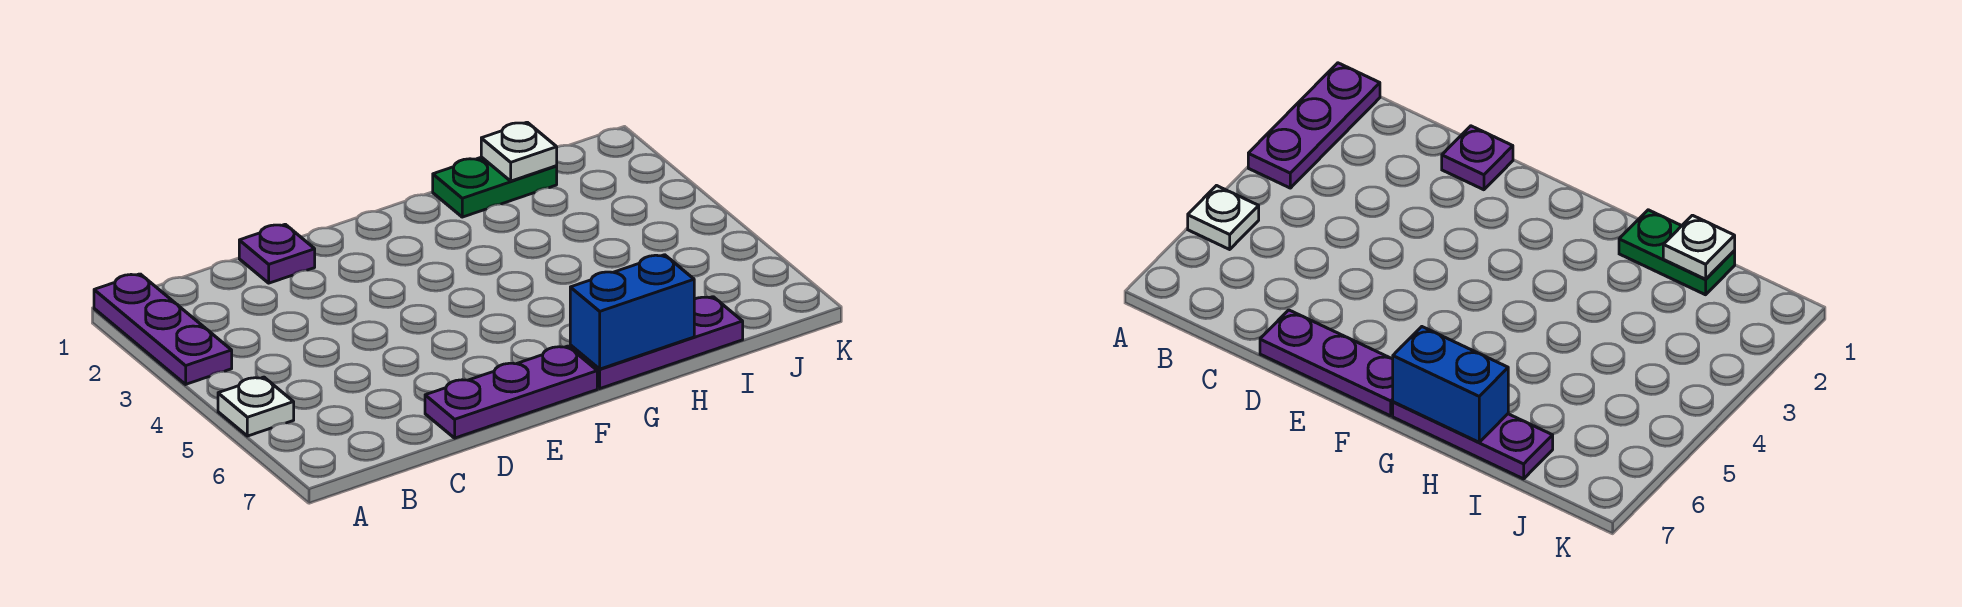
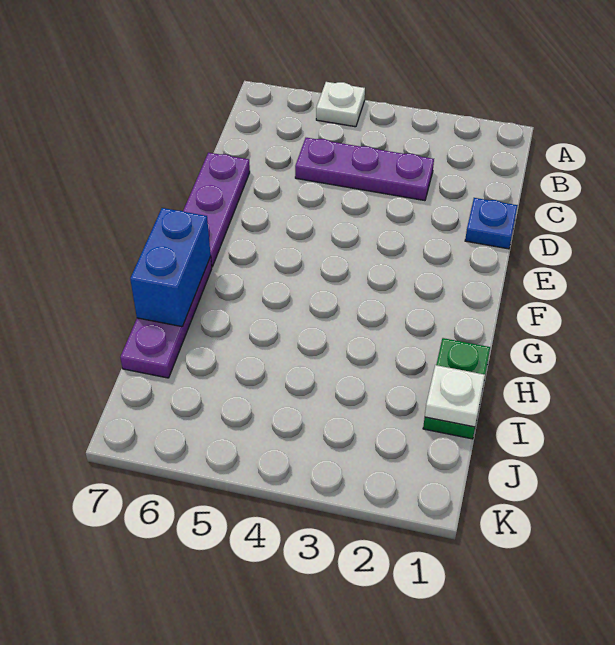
purple plate A1:A3 level 1 -> purple plate C3:C5 level 1
purple plate D1 level 1 -> blue plate D1 level 1

